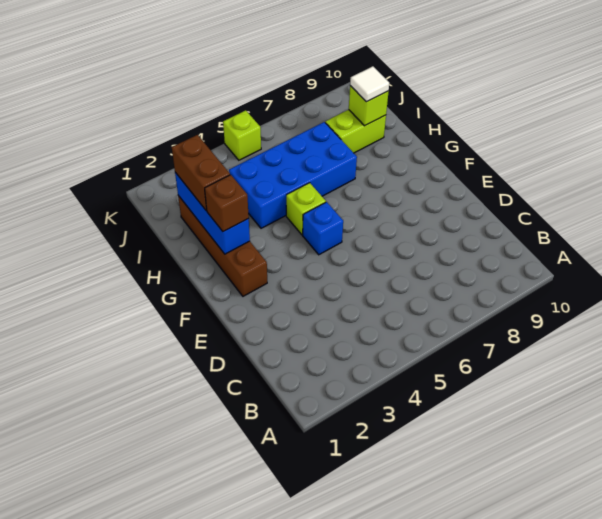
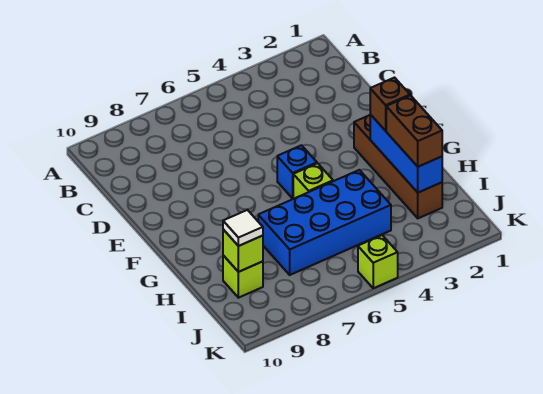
lime brick I8:I9 level 1 -> lime brick I9 level 1

